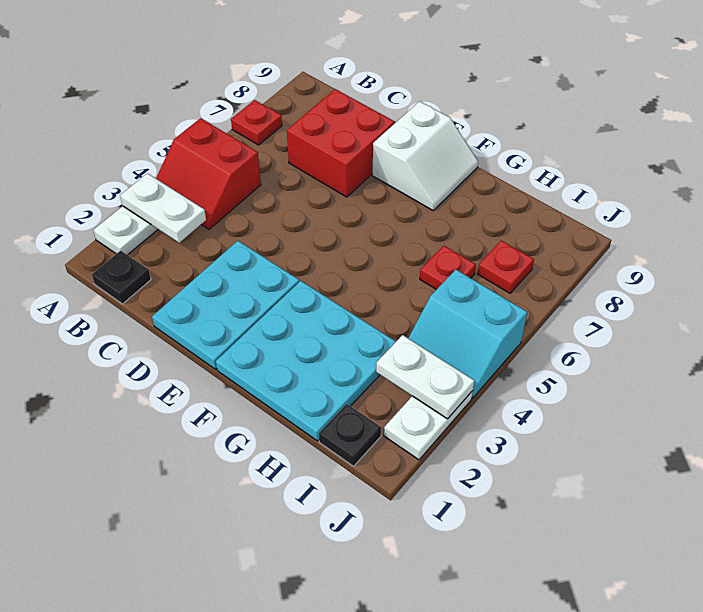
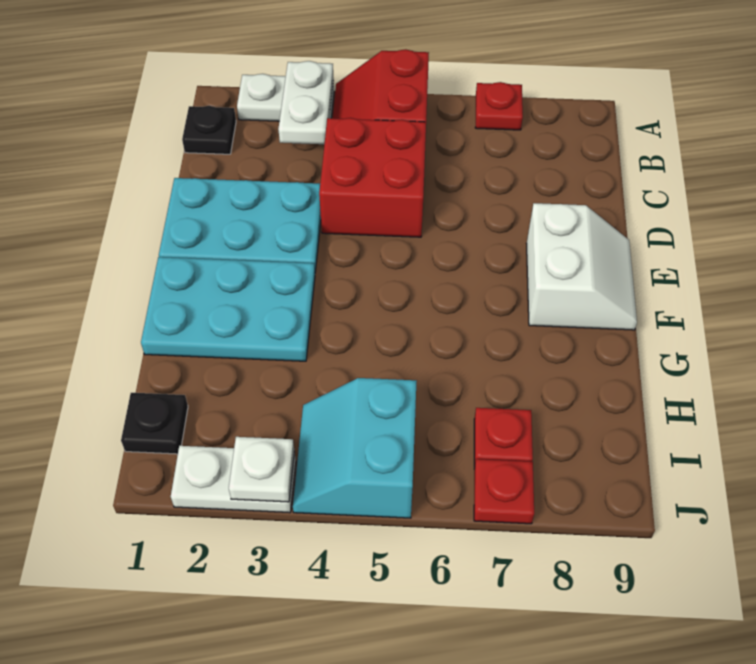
red brick C7:D8 level 1 -> red brick C4:D5 level 1
white slope E8:F9 level 1 top E -> white slope E8:F9 level 1 top 8
cyan plate F1:H3 level 1 -> cyan plate F1:G3 level 1
red plate H6 level 1 -> red plate J7 level 1
white plate I3:J3 level 2 -> white plate J3 level 2

